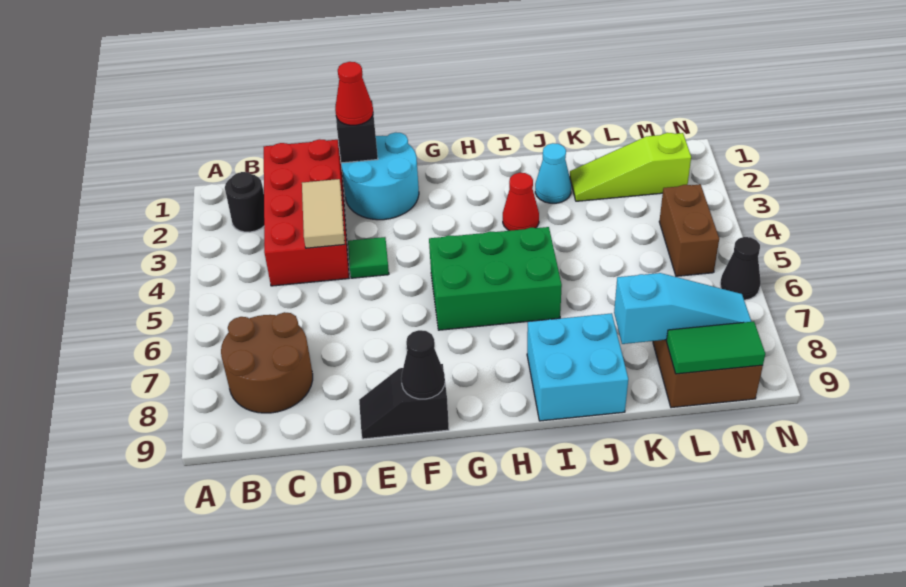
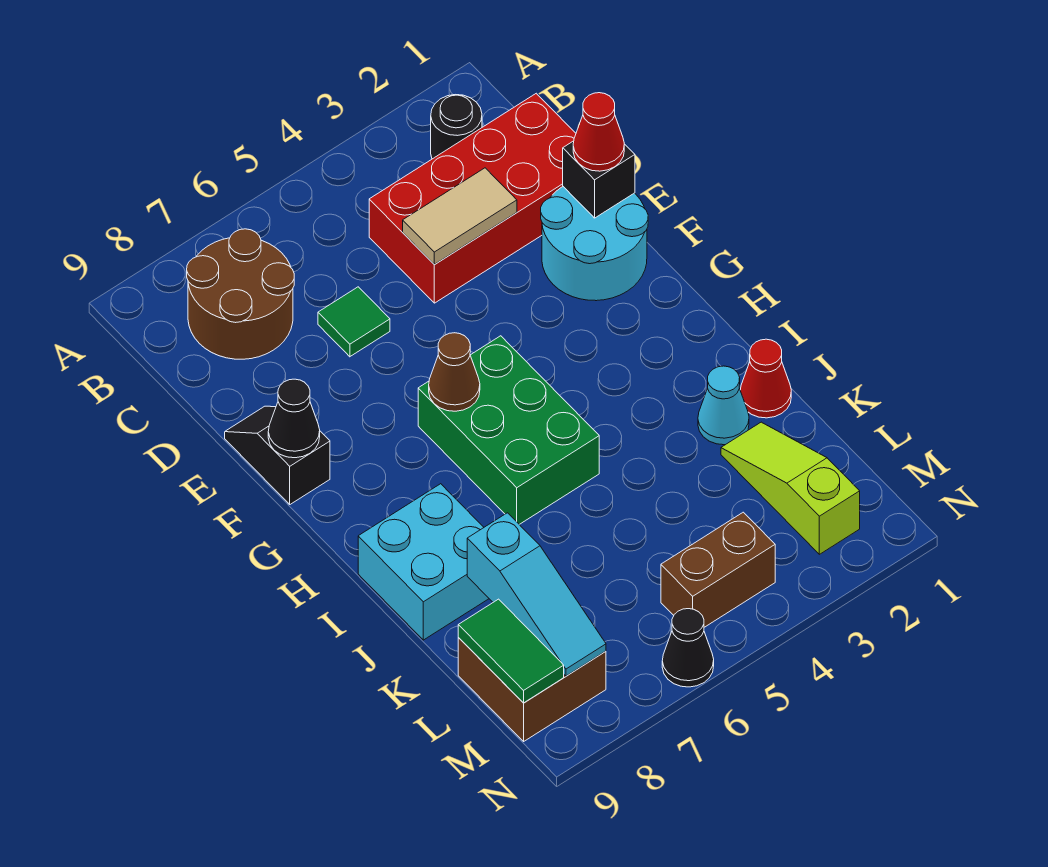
green tile E4 level 1 -> green tile D6 level 1
none -> brown cone G6 level 2
red cone I3 level 1 -> red cone J1 level 1

